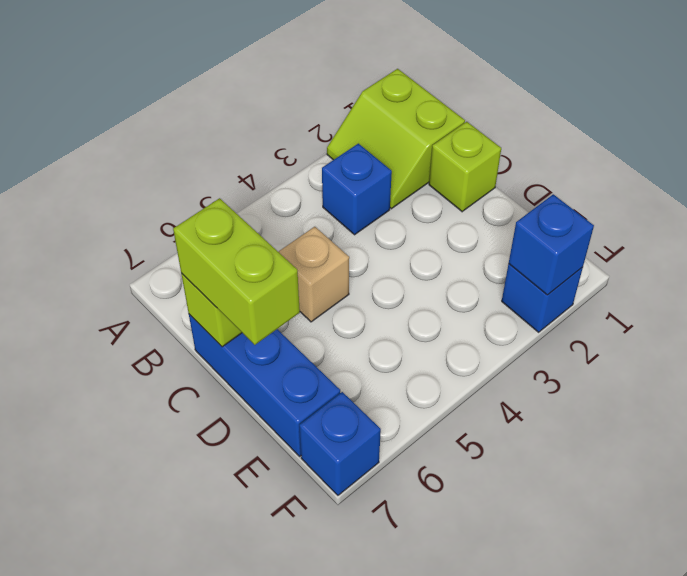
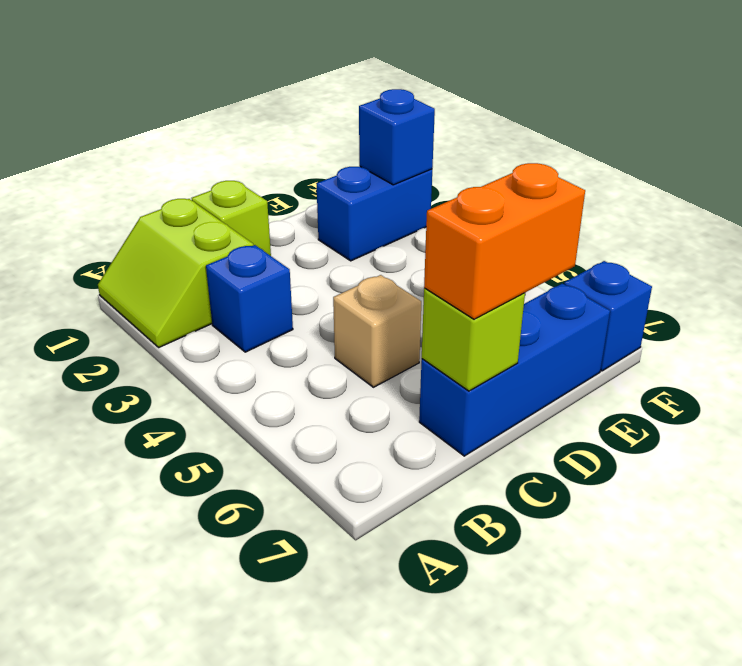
lime slope A1:B2 level 1 top 1 -> lime slope A1:B2 level 1 top B
lime brick C7:D7 level 3 -> orange brick C7:D7 level 3
blue brick F2 level 1 -> blue brick E2:F2 level 1

